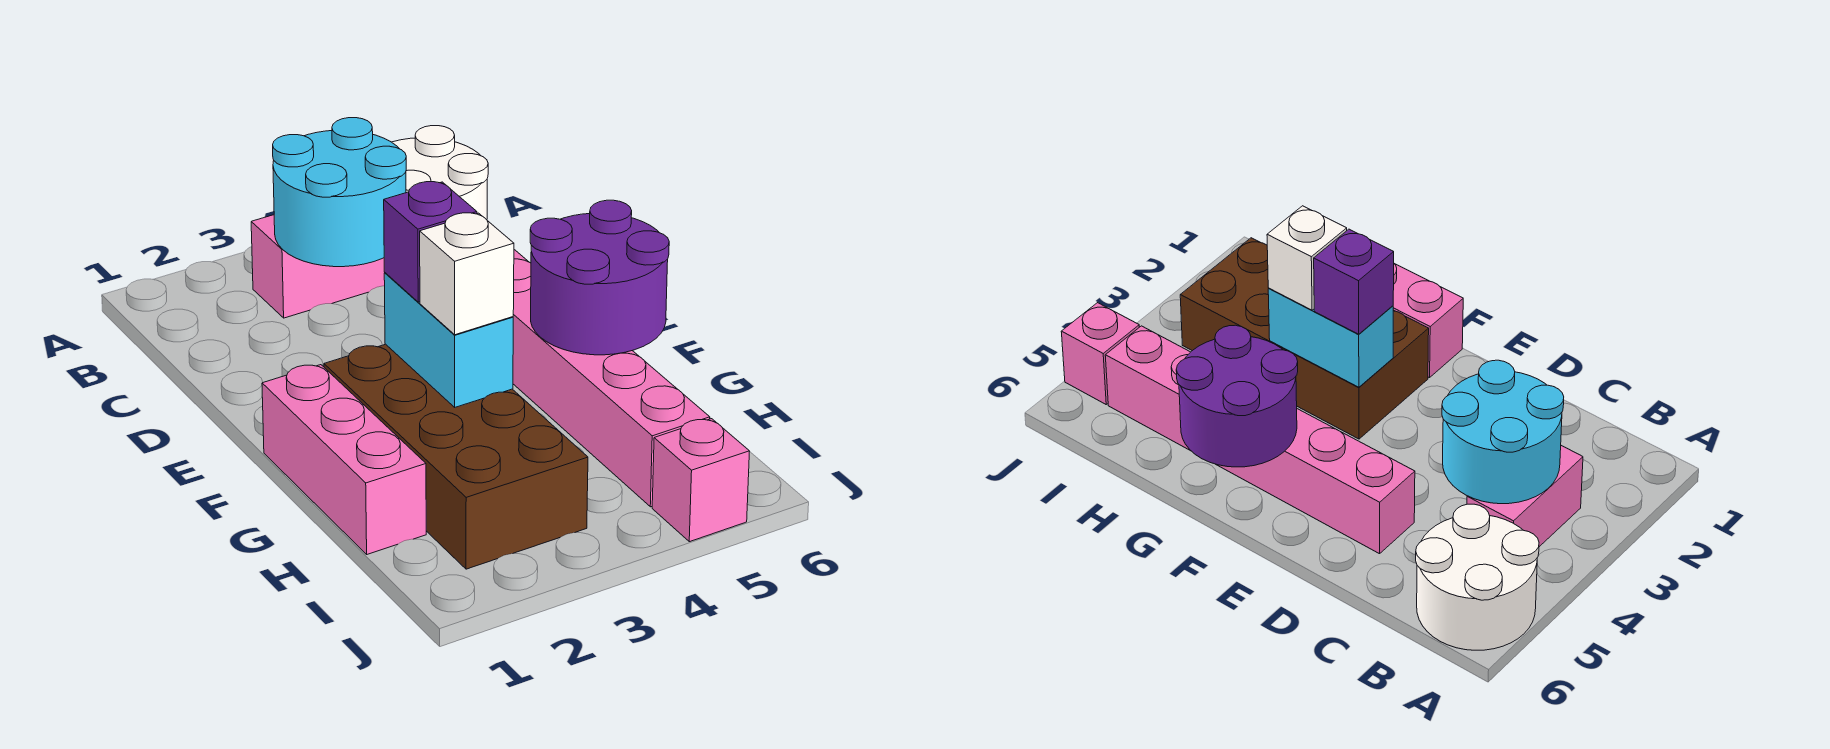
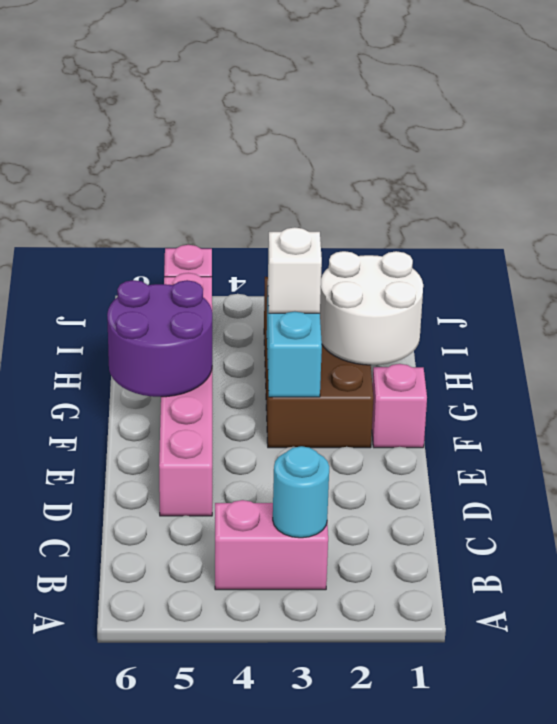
white round brick A5:B6 level 1 -> white round brick G1:H2 level 2
cyan round brick B3:C4 level 2 -> cyan round brick B3 level 2
pink brick F1:H1 level 1 -> pink brick F1 level 1
purple brick F3 level 3 -> none

